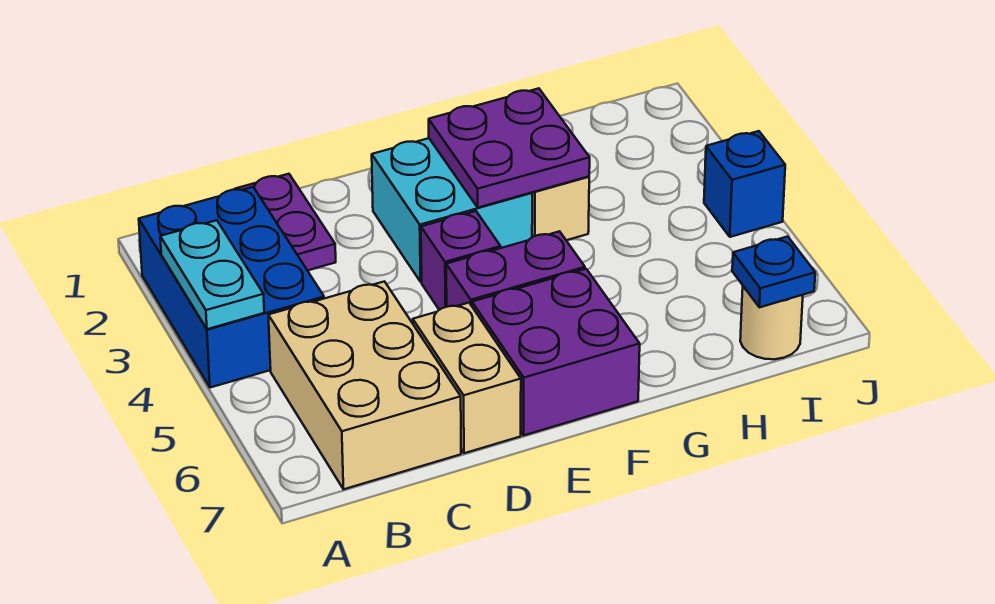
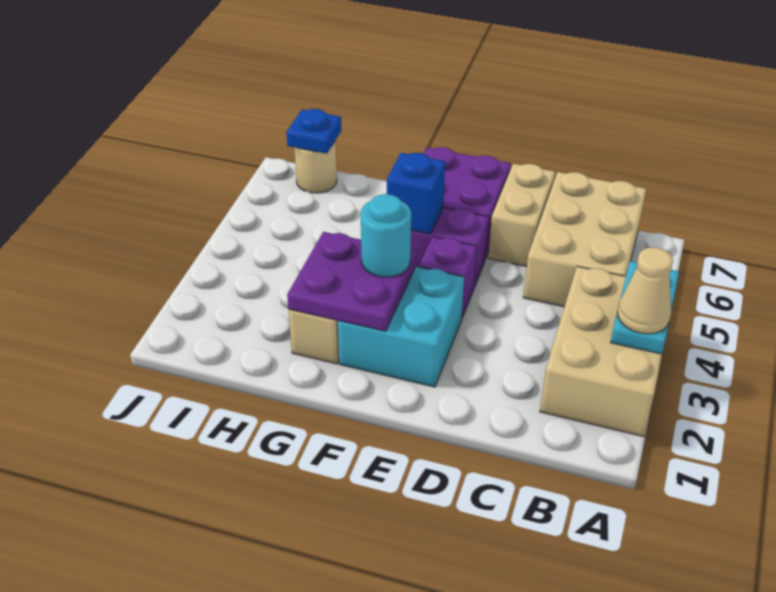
blue brick A2:B4 level 1 -> tan brick A2:B4 level 1
none -> tan cone A3 level 3
purple plate C1:C2 level 1 -> none
none -> cyan round brick F3 level 3
blue brick J4 level 1 -> blue brick F5 level 2

